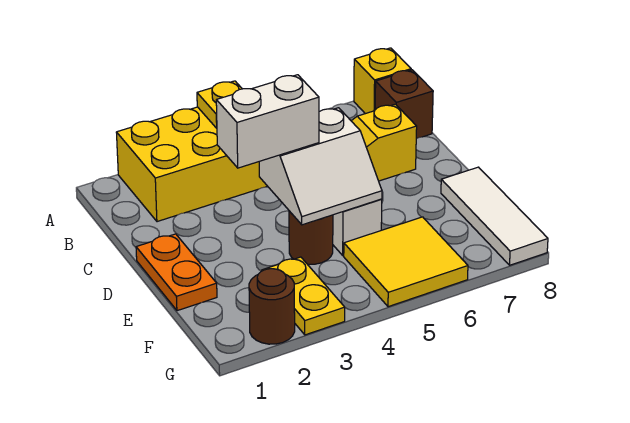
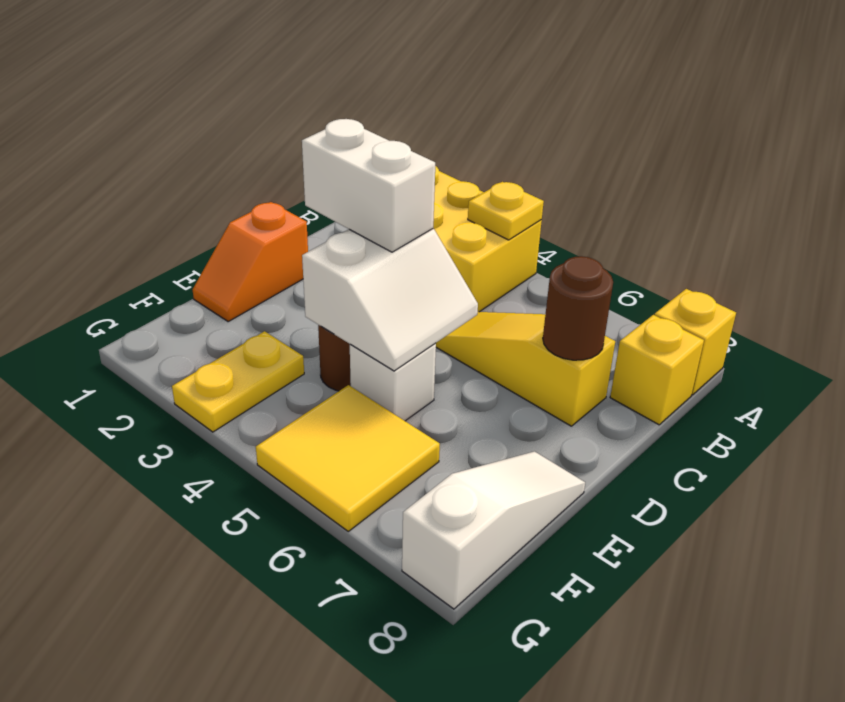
brown brick B8 level 1 -> yellow brick B8 level 1
orange plate D1:E1 level 1 -> orange slope D1:E1 level 1 top D
white slope D4:E5 level 2 top D -> white slope D4:E5 level 2 top 4
white tile E8:G8 level 1 -> white slope E8:G8 level 1 top G
brown round brick G2 level 1 -> brown round brick C7 level 2

